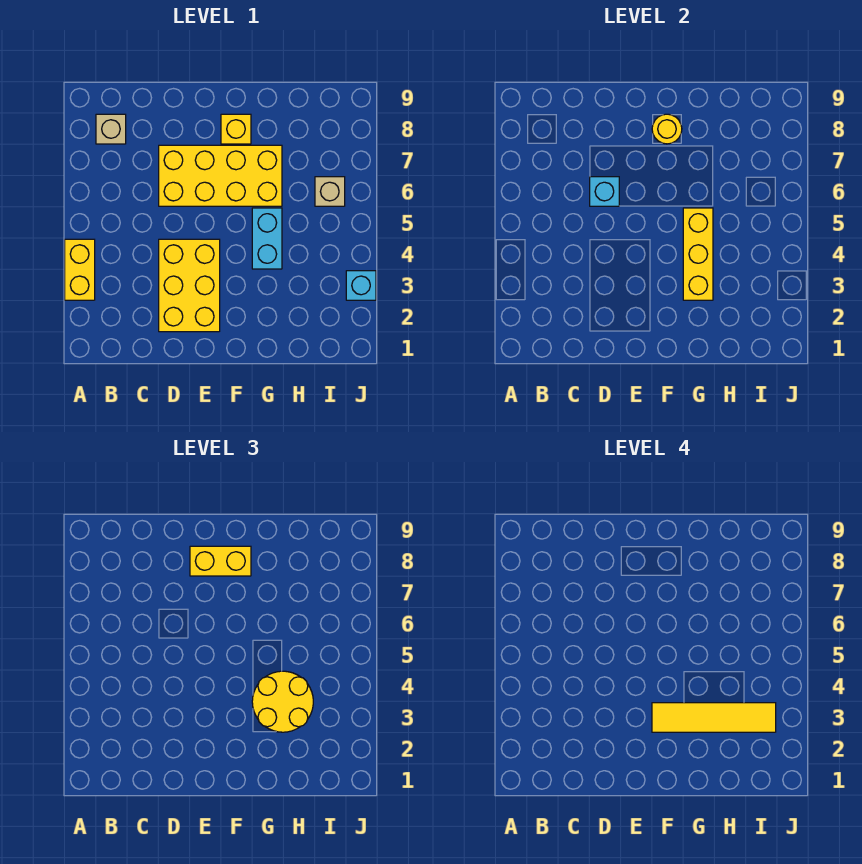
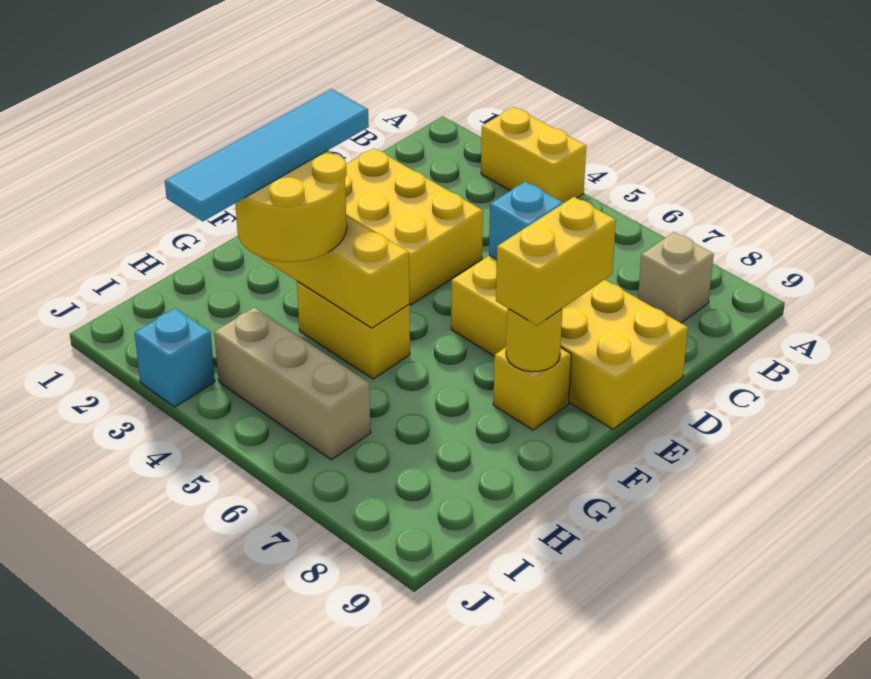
yellow brick D6:G7 level 1 -> yellow brick D6:E9 level 1
yellow tile F3:I3 level 4 -> cyan tile F3:I3 level 4
cyan brick G4:G5 level 1 -> yellow brick G4:G5 level 1
tan brick I6 level 1 -> tan brick I4:I6 level 1

